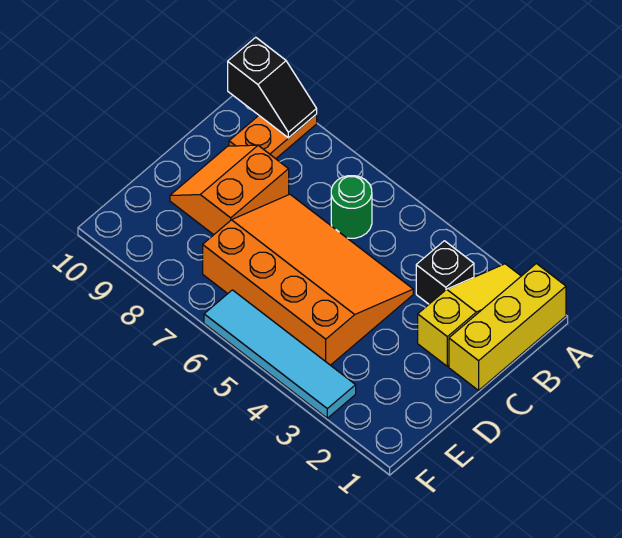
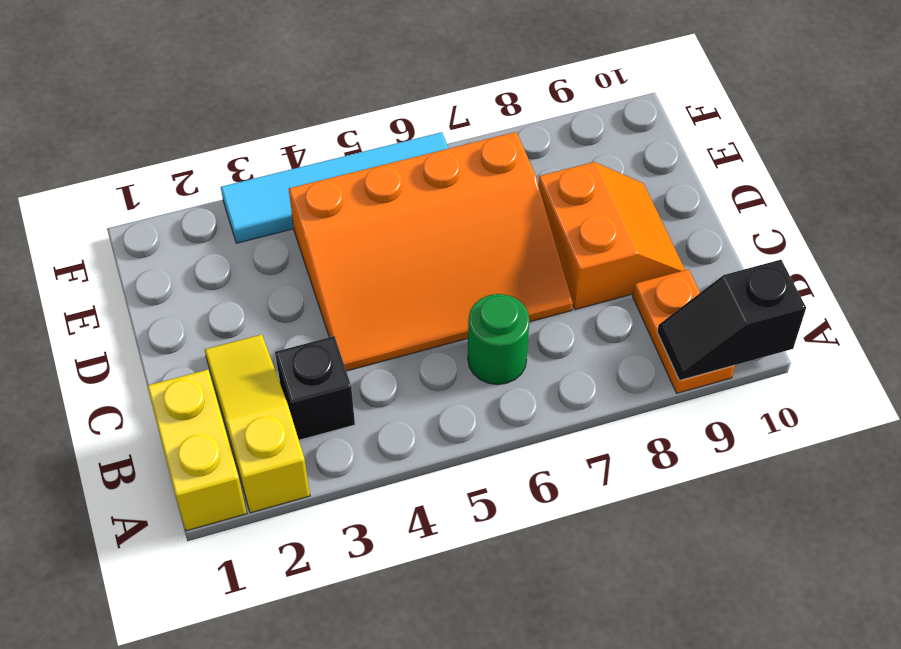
yellow brick A1:C1 level 1 -> yellow brick A1:B1 level 1
yellow slope A2:C2 level 1 top C -> yellow slope A2:C2 level 1 top A

